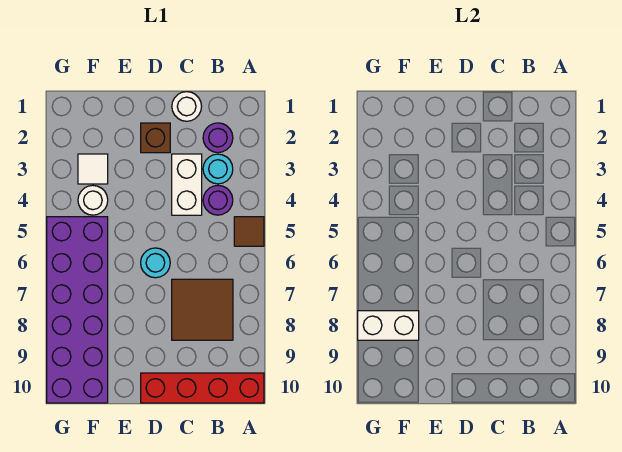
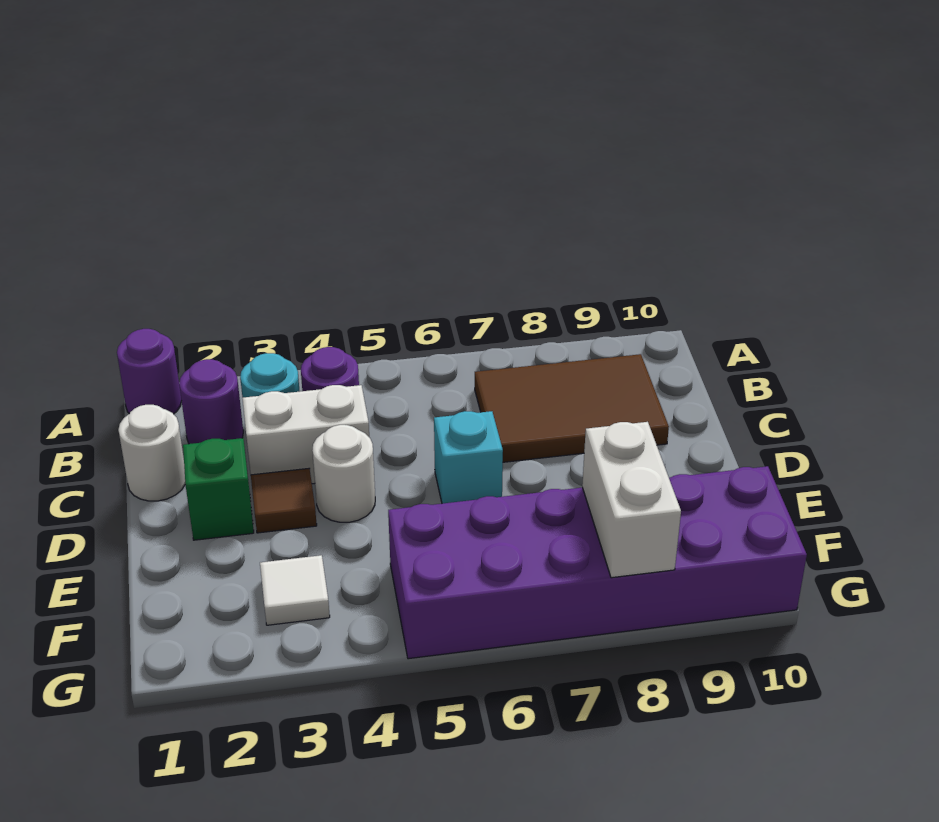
none -> purple round brick A1 level 1
brown tile A5 level 1 -> brown tile D3 level 1
red brick A10:D10 level 1 -> none
brown tile B7:C8 level 1 -> brown tile B7:C9 level 1
brown brick D2 level 1 -> green brick D2 level 1
cyan round brick D6 level 1 -> cyan brick D6 level 1
white round brick F4 level 1 -> white round brick D4 level 1

